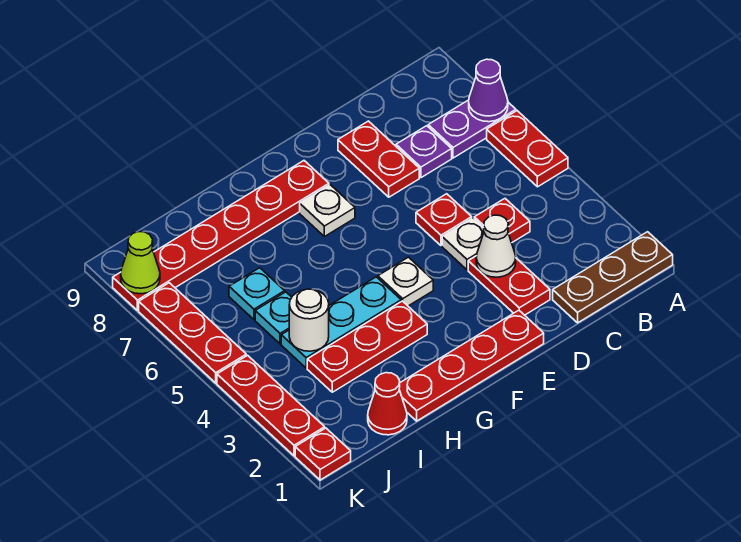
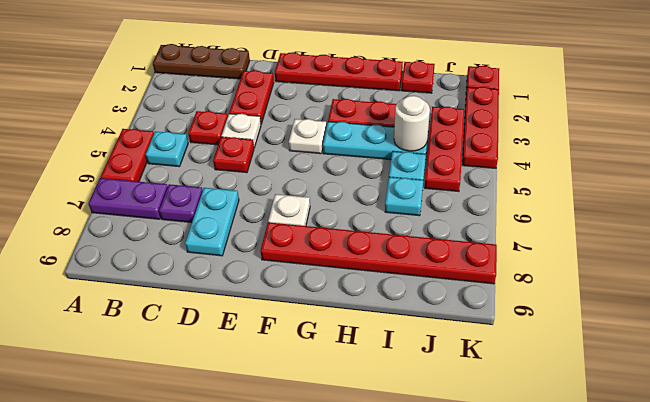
purple cone A7 level 2 -> none
none -> cyan plate B5 level 1
white cone D3 level 2 -> none
red plate D7:D8 level 1 -> cyan plate D7:D8 level 1
red cone I1 level 1 -> red plate I1 level 1
red plate K5:K7 level 1 -> red plate J3:J5 level 1
lime cone K8 level 2 -> none

